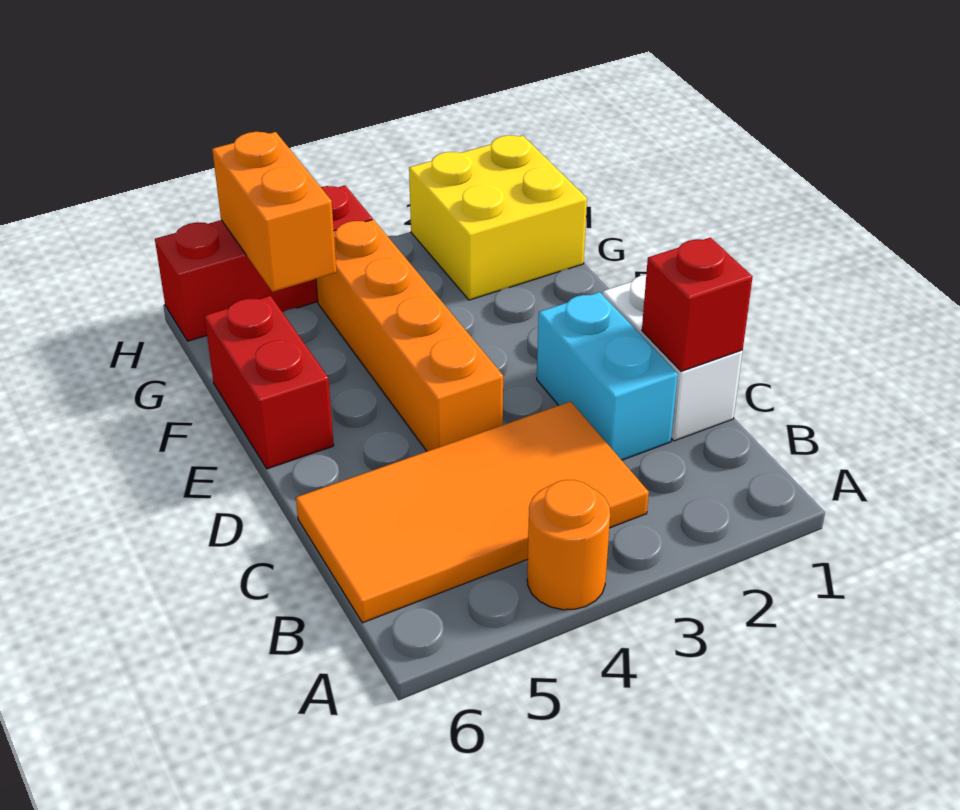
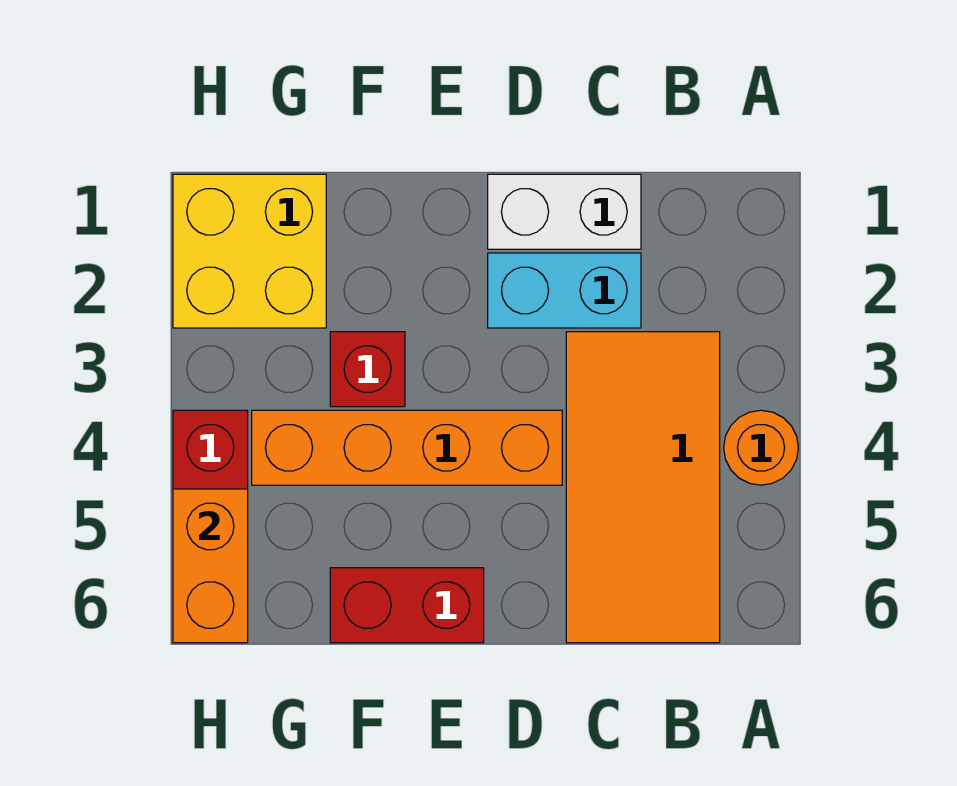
red brick C1 level 2 -> red brick F3 level 1
orange brick G5:H5 level 2 -> orange brick H5:H6 level 2

